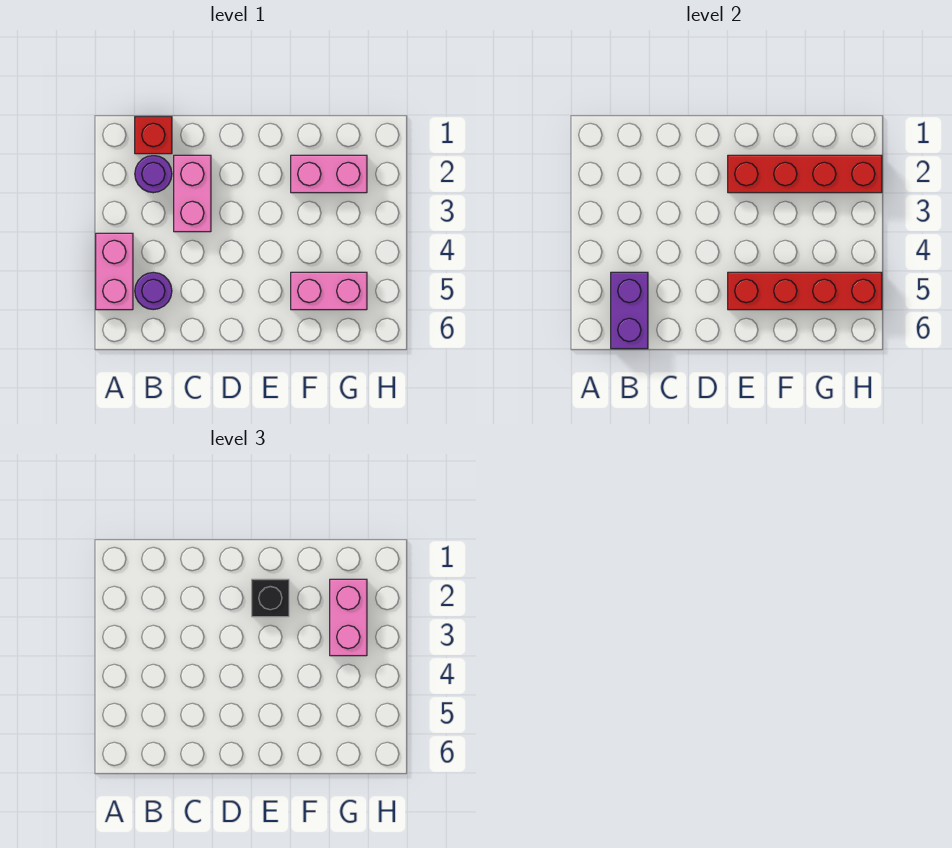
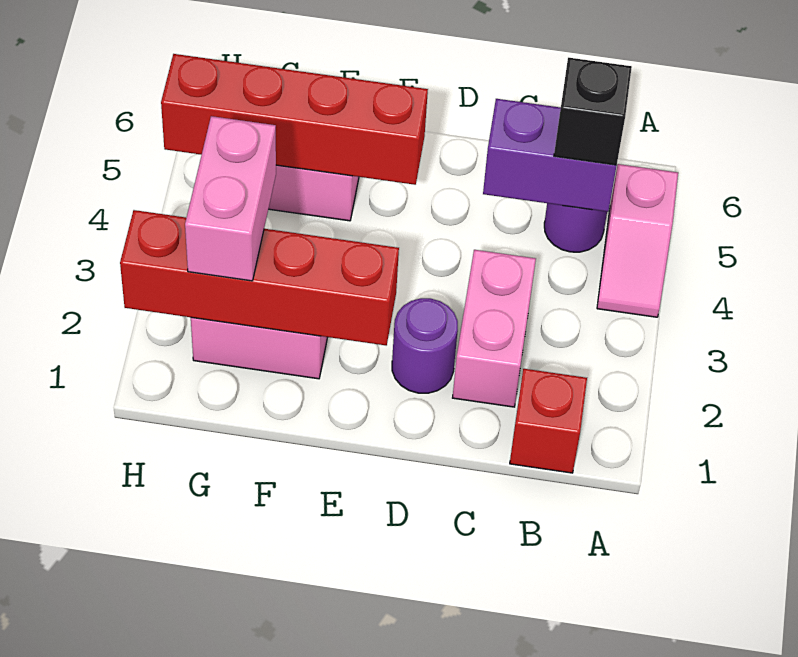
pink brick A4:A5 level 1 -> pink slope A4:A5 level 1 top 5
purple round brick B2 level 1 -> purple round brick D2 level 1
purple brick B5:B6 level 2 -> purple brick B5:C5 level 2
black brick E2 level 3 -> black brick B5 level 3

